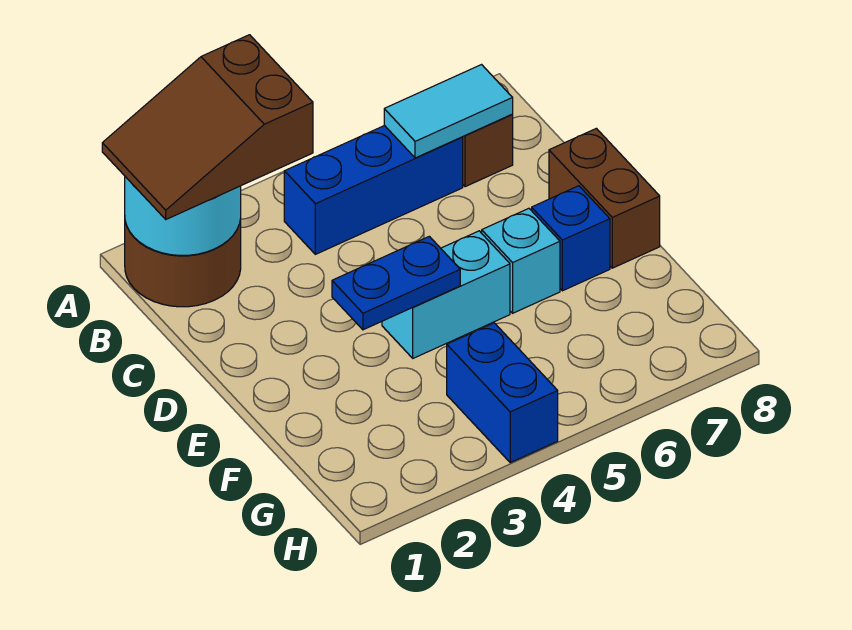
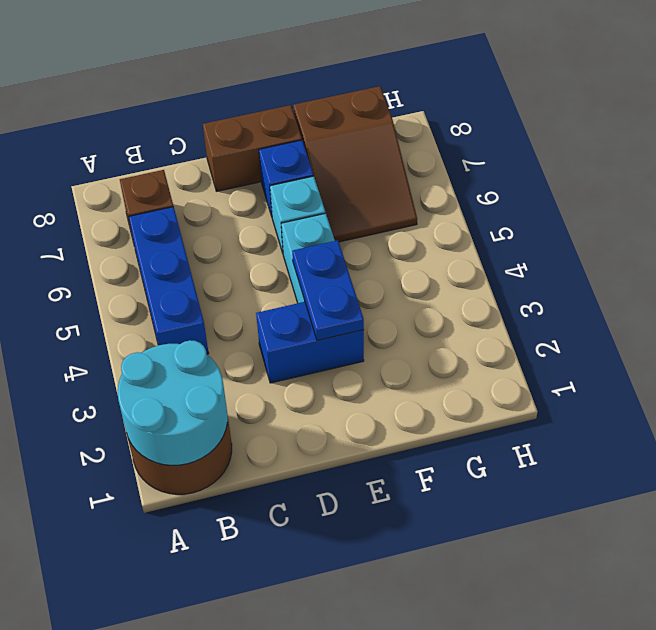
brown slope A1:B3 level 3 top 3 -> brown slope F6:G8 level 1 top 8
cyan tile B6:B7 level 2 -> none
blue brick G4:H4 level 1 -> blue brick D3:E3 level 1

